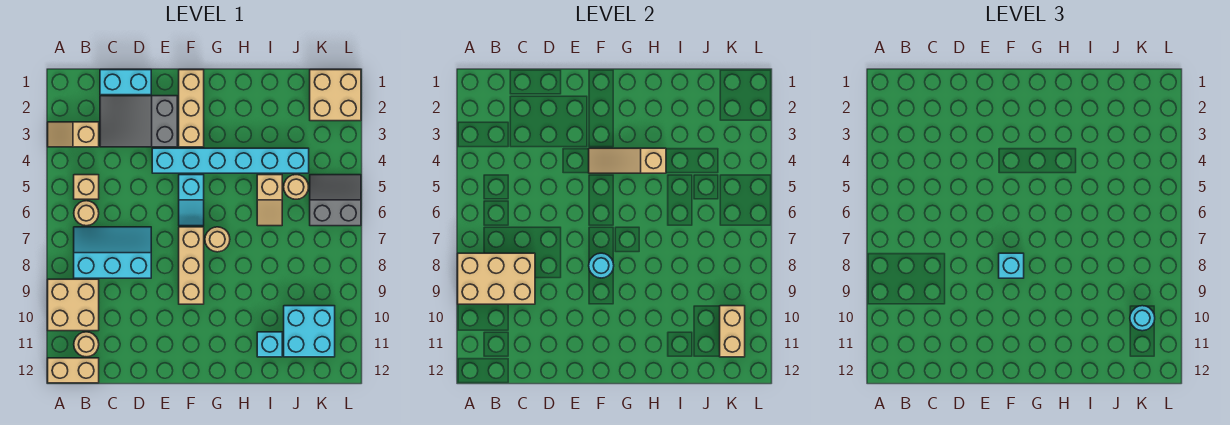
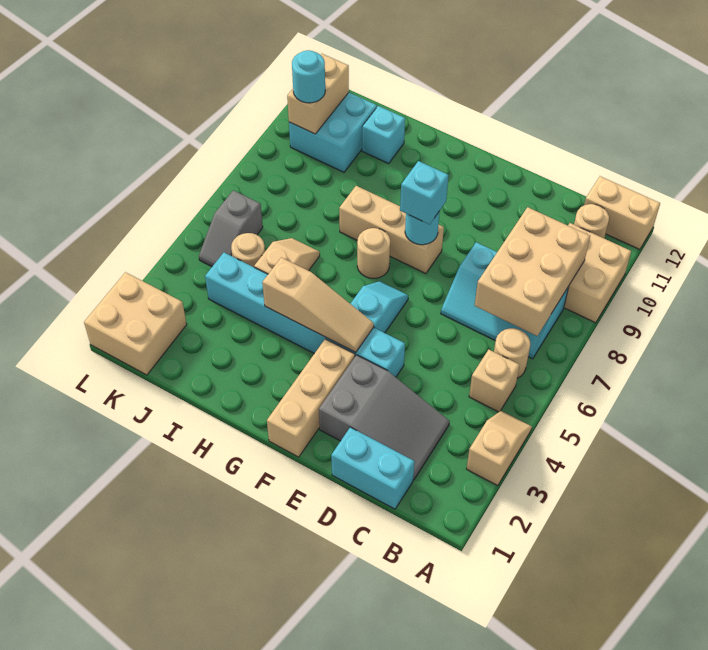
tan slope A3:B3 level 1 top B -> tan slope A3:A4 level 1 top 3
tan brick A8:C9 level 2 -> tan brick B7:C9 level 2
tan brick F7:F9 level 1 -> tan brick F8:H8 level 1
grey slope K5:L6 level 1 top 6 -> grey slope K5:K6 level 1 top 6

